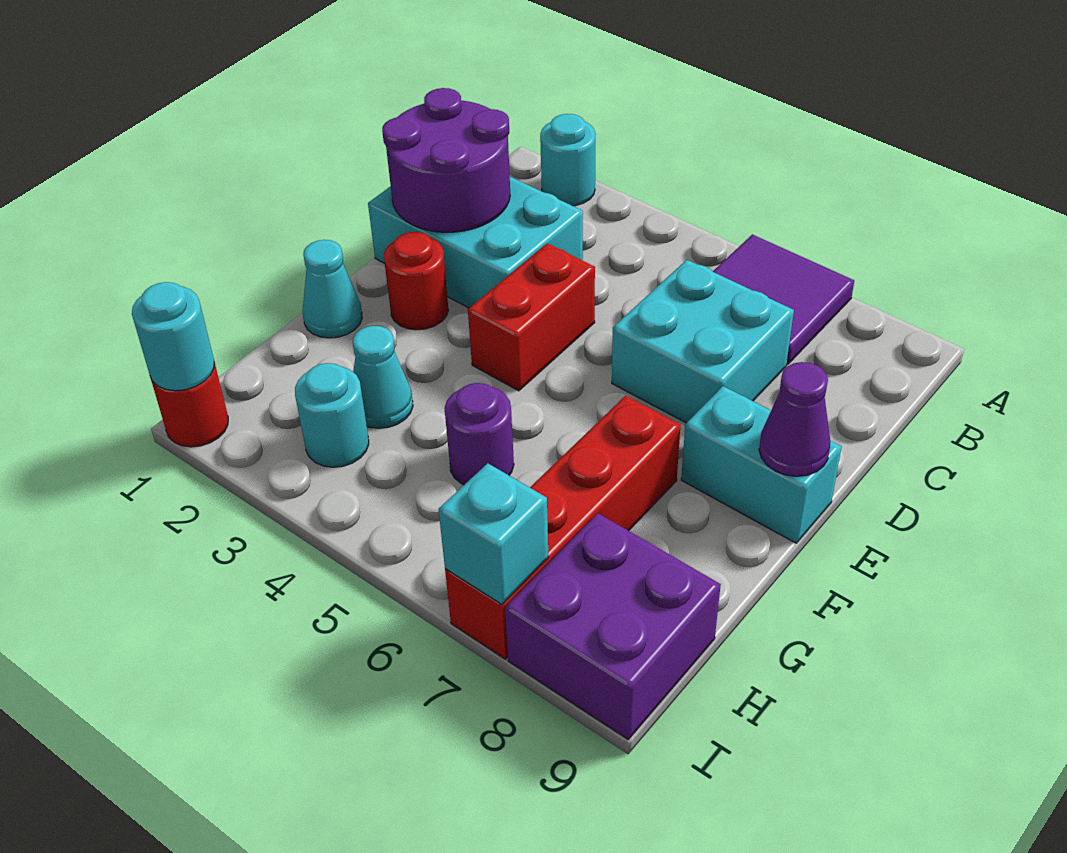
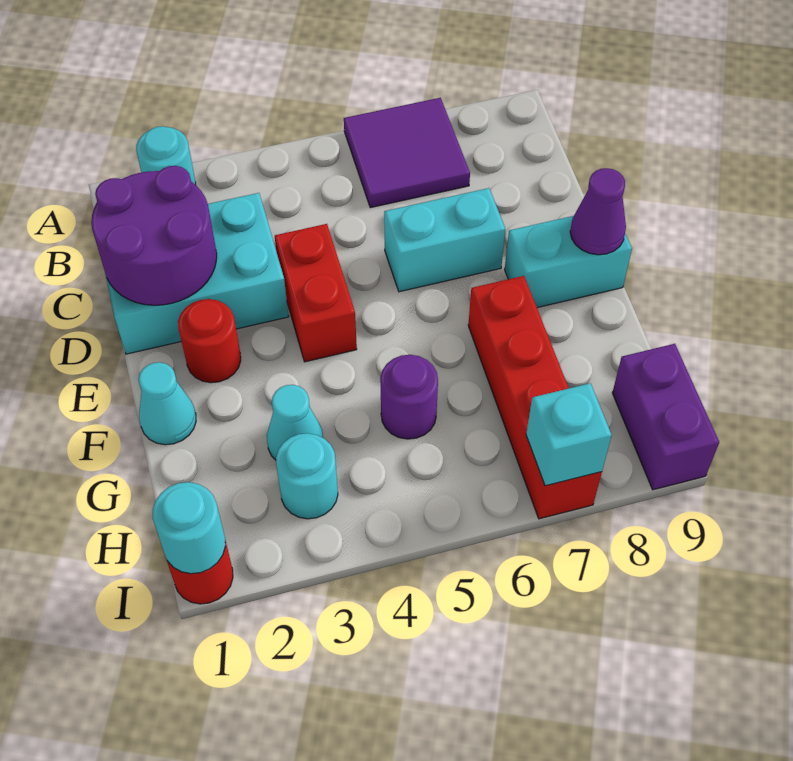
cyan brick C6:D7 level 1 -> cyan brick D6:D7 level 1
purple brick H8:I9 level 1 -> purple brick H9:I9 level 1

